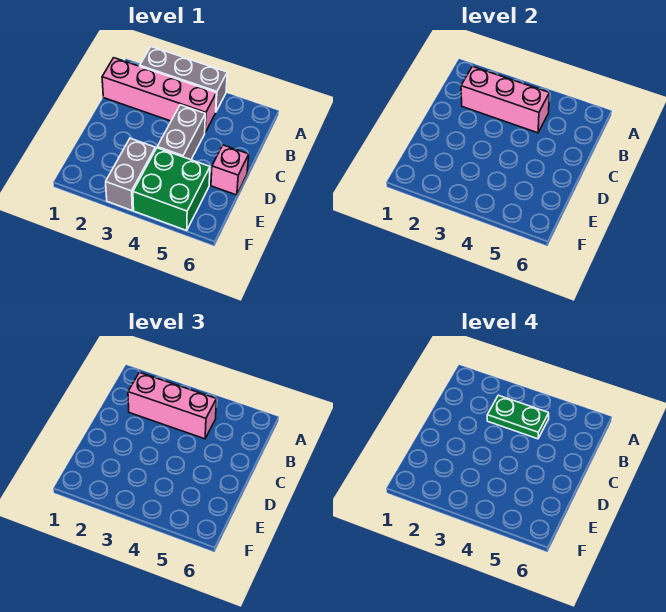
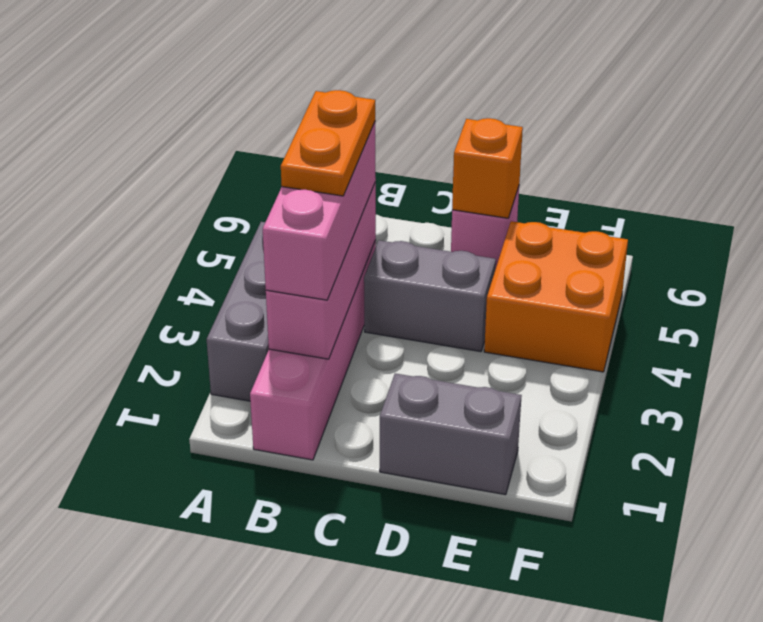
green plate B3:B4 level 4 -> orange plate B3:B4 level 4
none -> orange brick D6 level 2
grey brick E3:F3 level 1 -> grey brick D1:E1 level 1
green brick E4:F5 level 1 -> orange brick E4:F5 level 1

